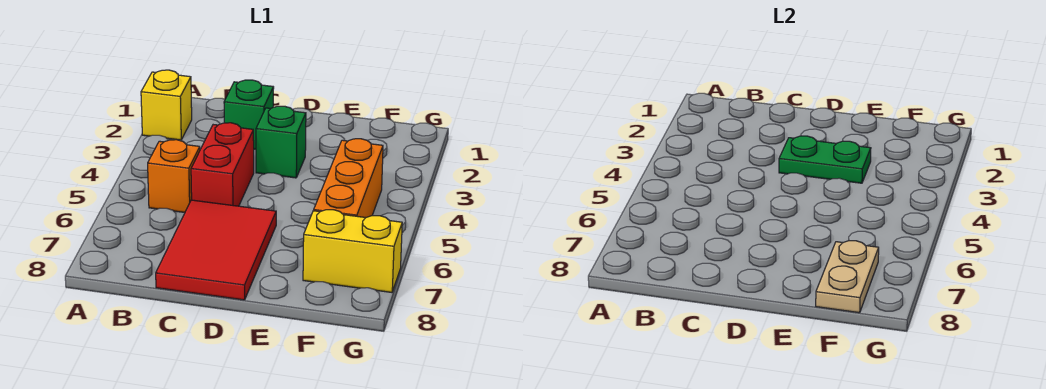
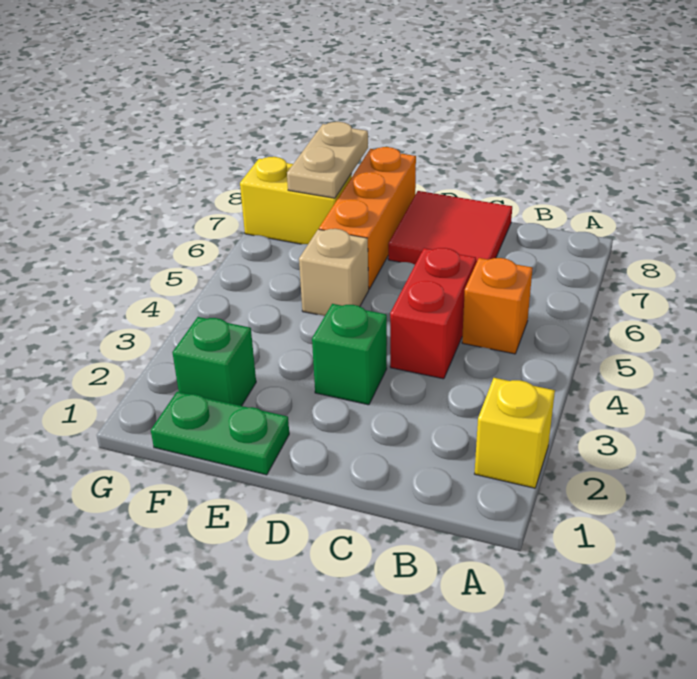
green brick C2 level 1 -> green brick F2 level 1
red tile C6:D8 level 1 -> red tile C7:D8 level 1
green plate D3:E3 level 2 -> green plate E1:F1 level 1
none -> tan brick E5 level 1
orange brick F4:F6 level 1 -> orange brick E6:E8 level 1

